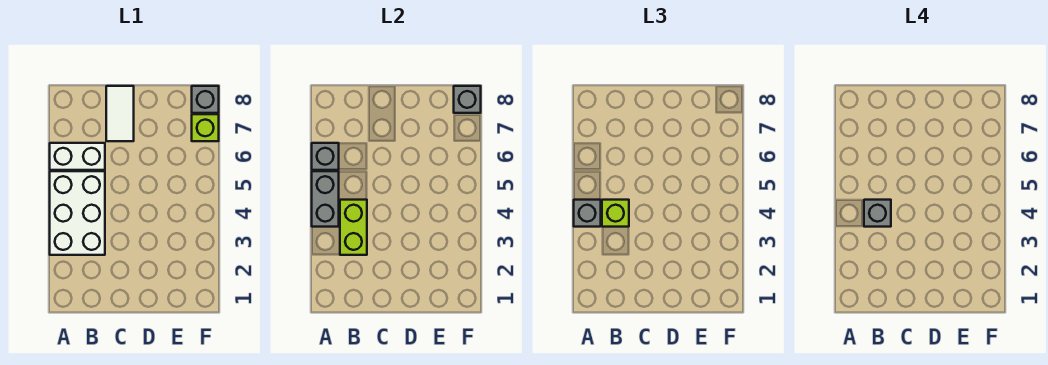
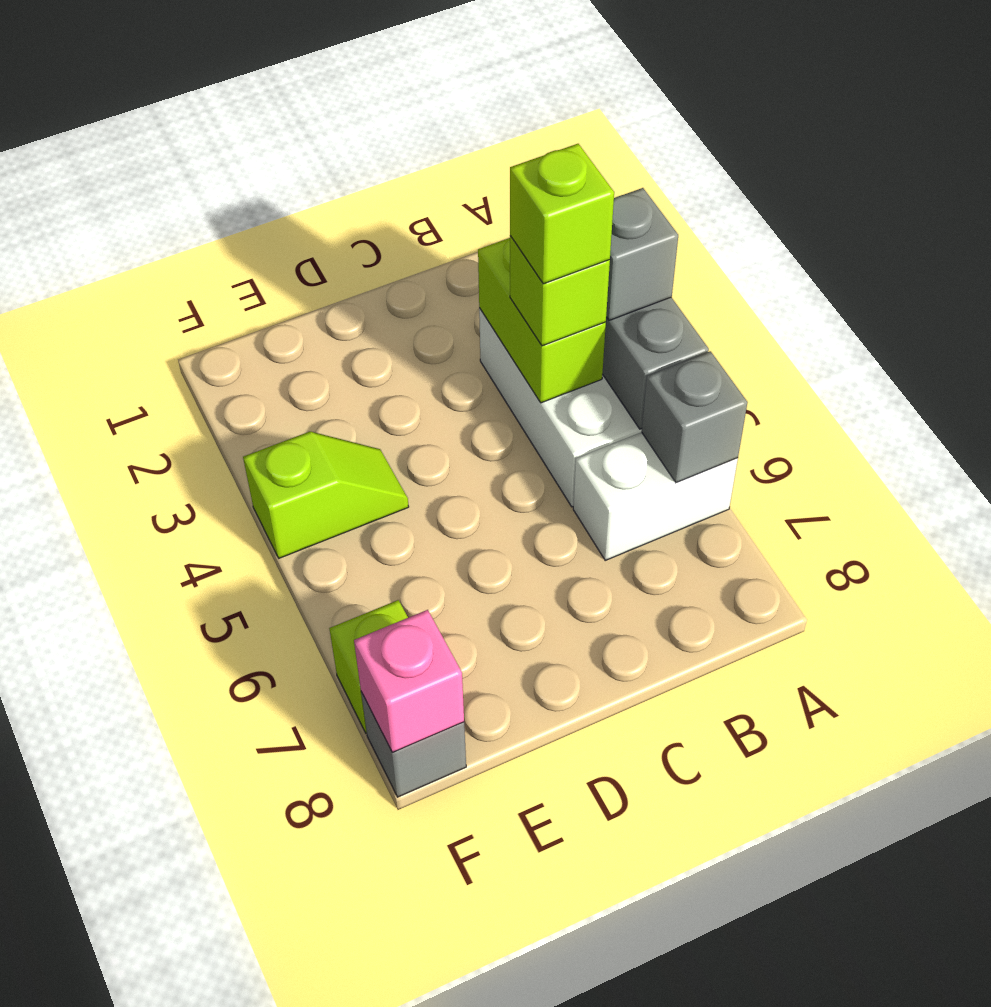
grey brick B4 level 4 -> lime brick B4 level 4
white tile C7:C8 level 1 -> none
none -> lime slope E4:F4 level 1 top F
grey brick F8 level 2 -> pink brick F8 level 2

